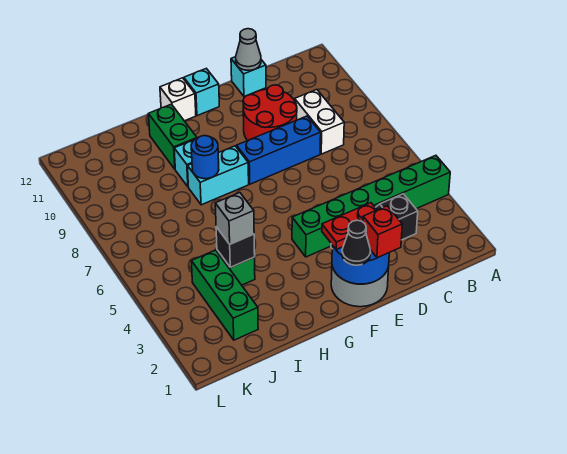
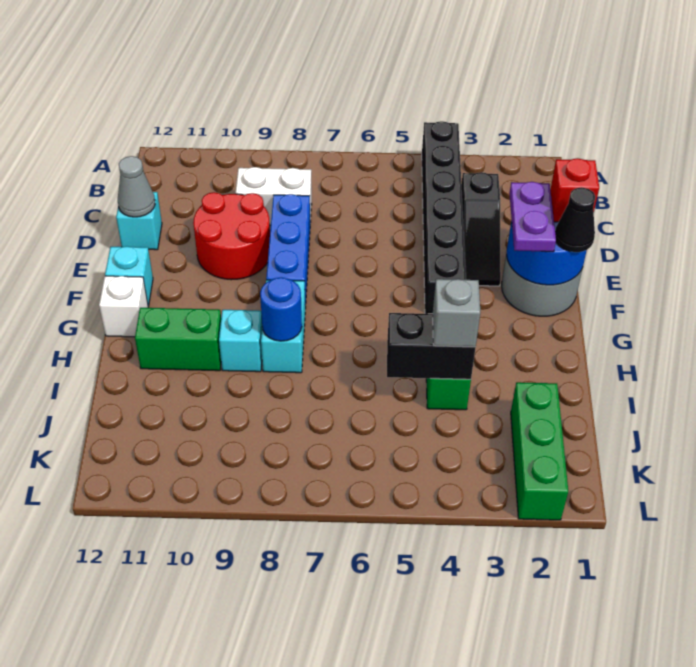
green brick A4:F4 level 1 -> black brick A4:F4 level 1
red plate E2:F2 level 3 -> purple plate E2:F2 level 3
black brick I4 level 2 -> black brick I4:I5 level 2
green brick J2:J4 level 1 -> green brick J2:L2 level 1

